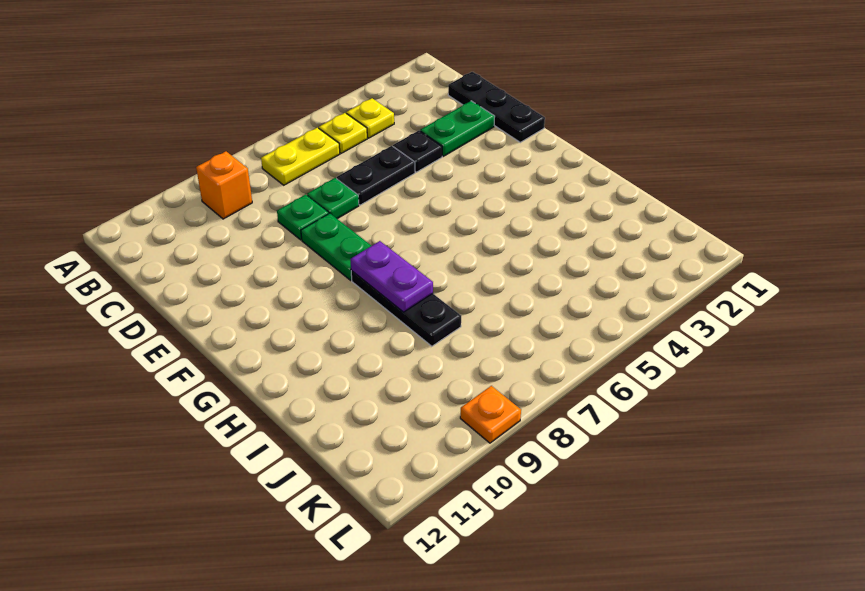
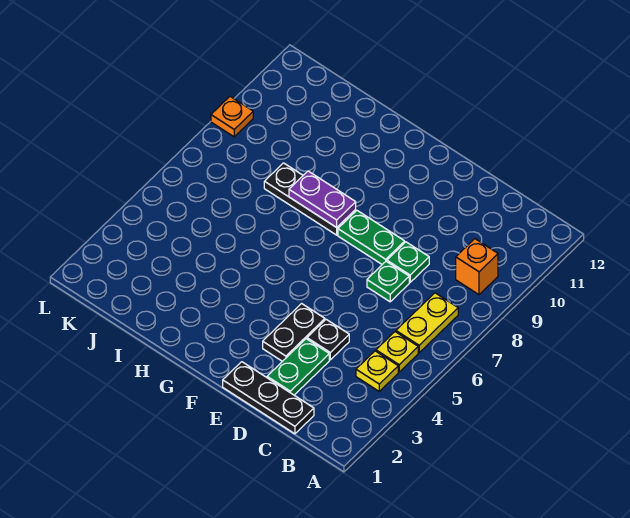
black plate D5:D6 level 1 -> black plate E3:E4 level 1

